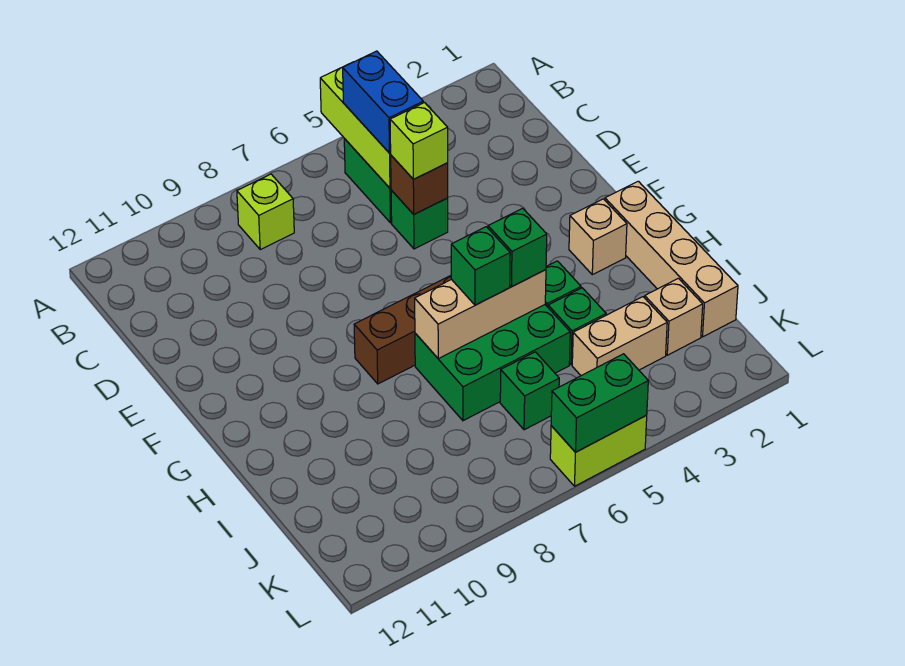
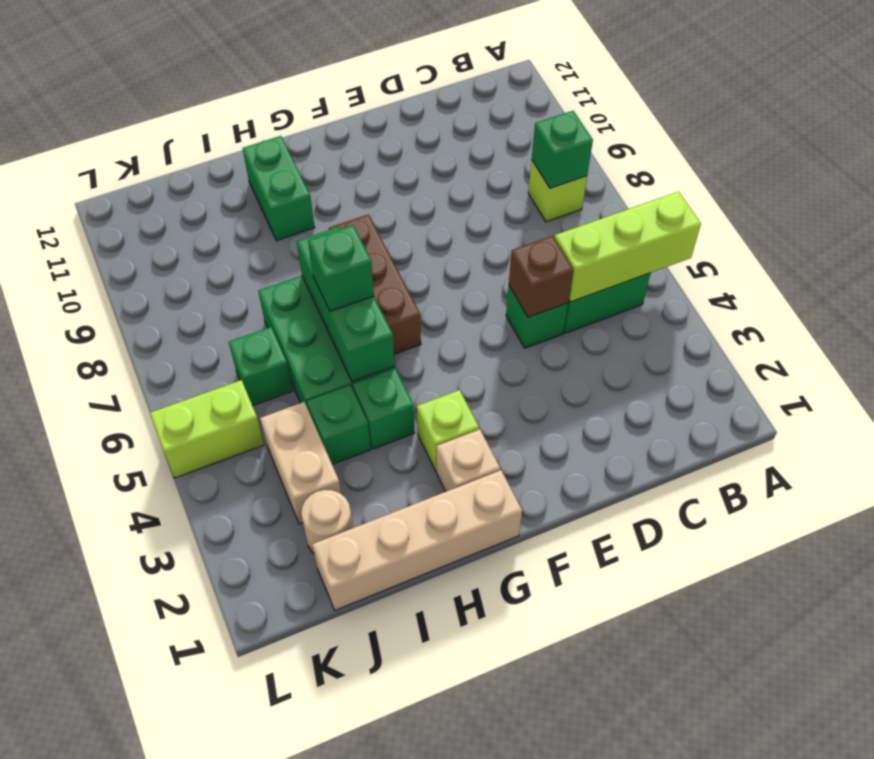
blue brick B5:C5 level 3 -> none
lime brick D5 level 3 -> lime brick G3 level 1
tan brick H5:H7 level 2 -> green brick H5:H7 level 2
green brick H5 level 3 -> green brick B8 level 2
tan brick J2 level 1 -> tan round brick J2 level 1
lime brick L5:L6 level 1 -> lime brick K5:L5 level 1
green brick L5:L6 level 2 -> green brick H10:H11 level 1

